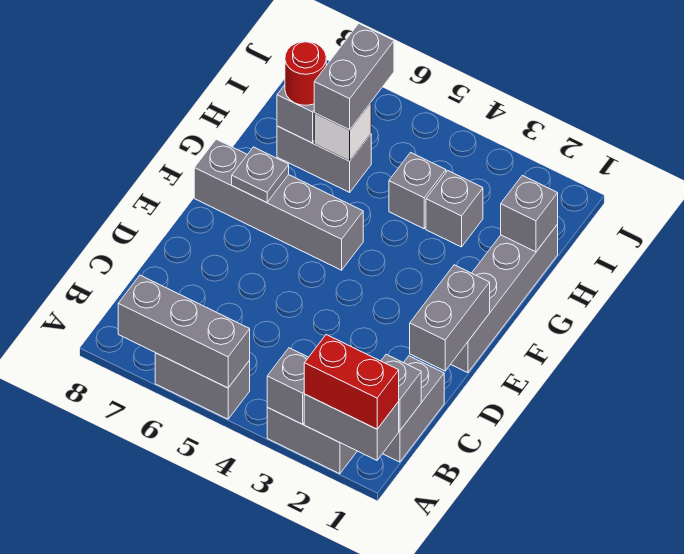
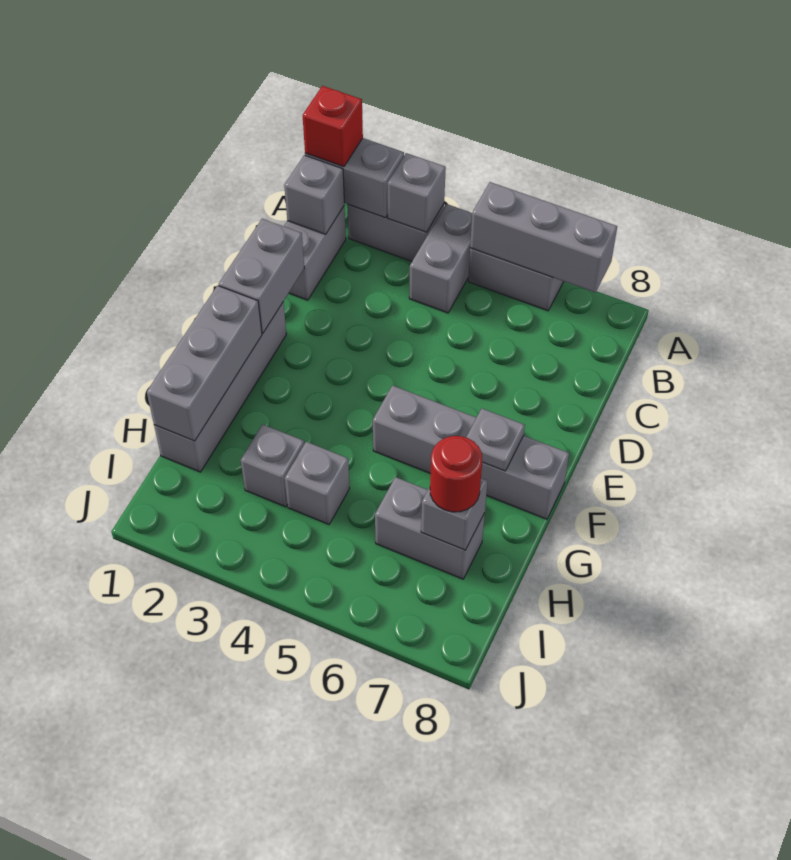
red brick A1:A2 level 3 -> red brick A1 level 3
grey brick H1 level 2 -> grey brick F1:H1 level 2
white brick H6 level 2 -> none
grey brick H6:I6 level 3 -> grey brick A4:B4 level 1

